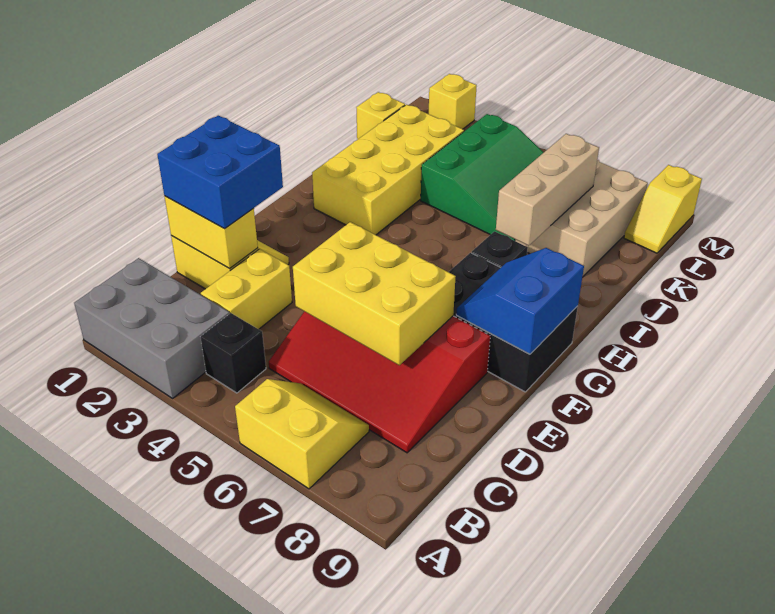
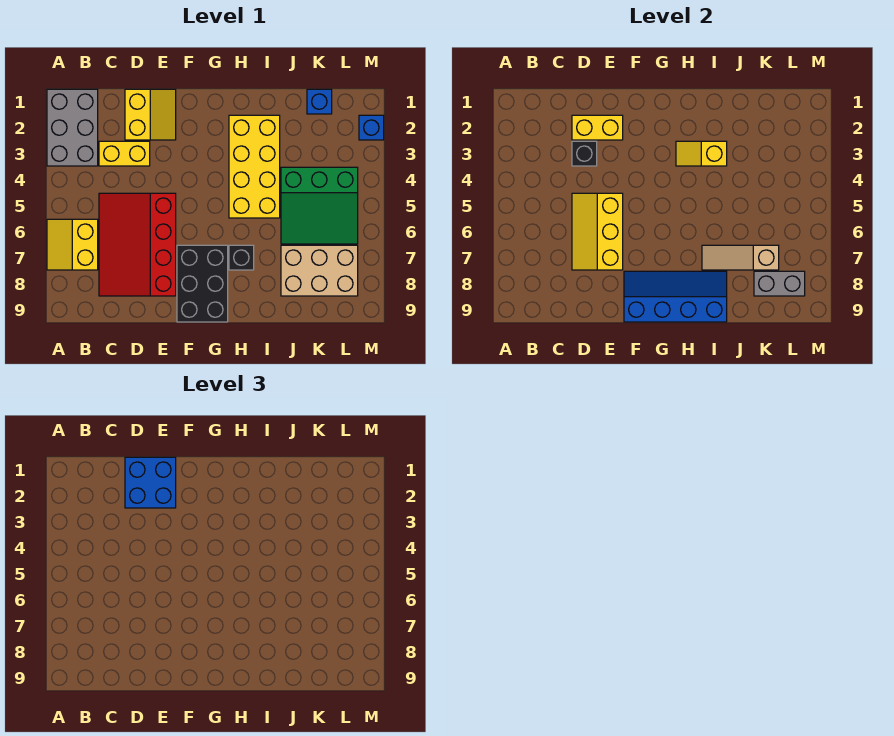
yellow slope A6:B7 level 1 top A -> yellow slope A6:B7 level 1 top B
black brick B4 level 1 -> black brick D3 level 2
yellow brick D1:D2 level 2 -> yellow brick D2:E2 level 2
yellow brick D5:E7 level 2 -> yellow slope D5:E7 level 2 top E
blue slope F8:G9 level 2 top 9 -> blue slope F8:I9 level 2 top 9
yellow brick H2:K3 level 1 -> yellow brick H2:I5 level 1
tan brick I7:K7 level 2 -> tan slope I7:K7 level 2 top K
yellow brick K1 level 1 -> blue brick K1 level 1
none -> grey brick K8:L8 level 2
yellow slope L9:M9 level 1 top M -> yellow slope H3:I3 level 2 top I
yellow brick M2 level 1 -> blue brick M2 level 1

